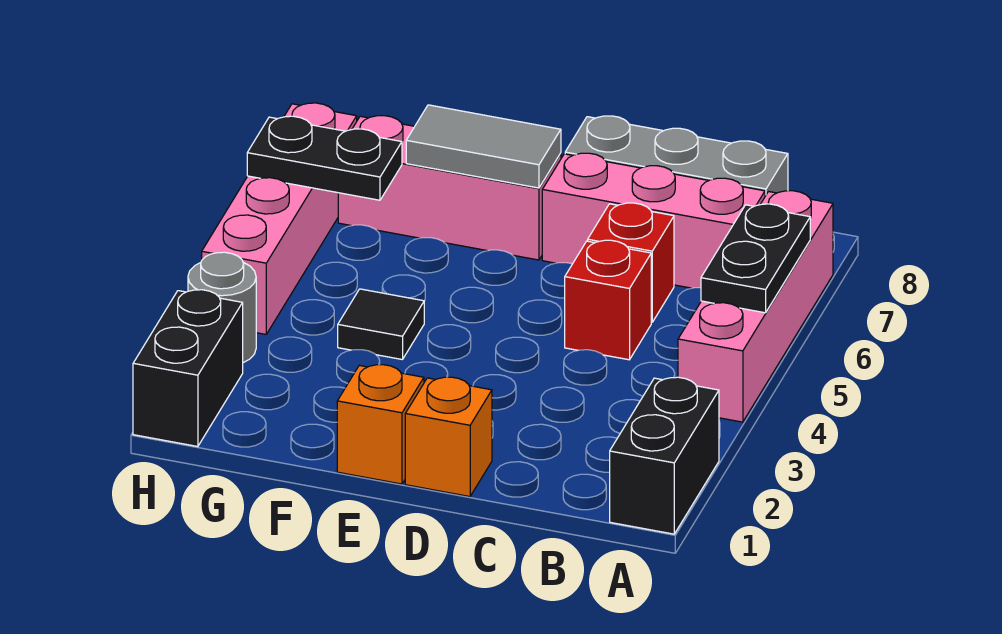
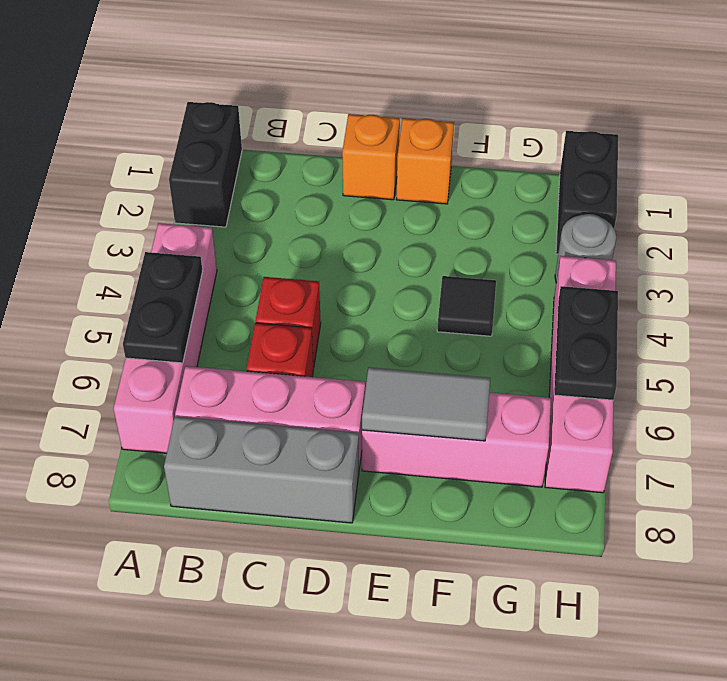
black plate G6:H6 level 2 -> black plate H5:H6 level 2

